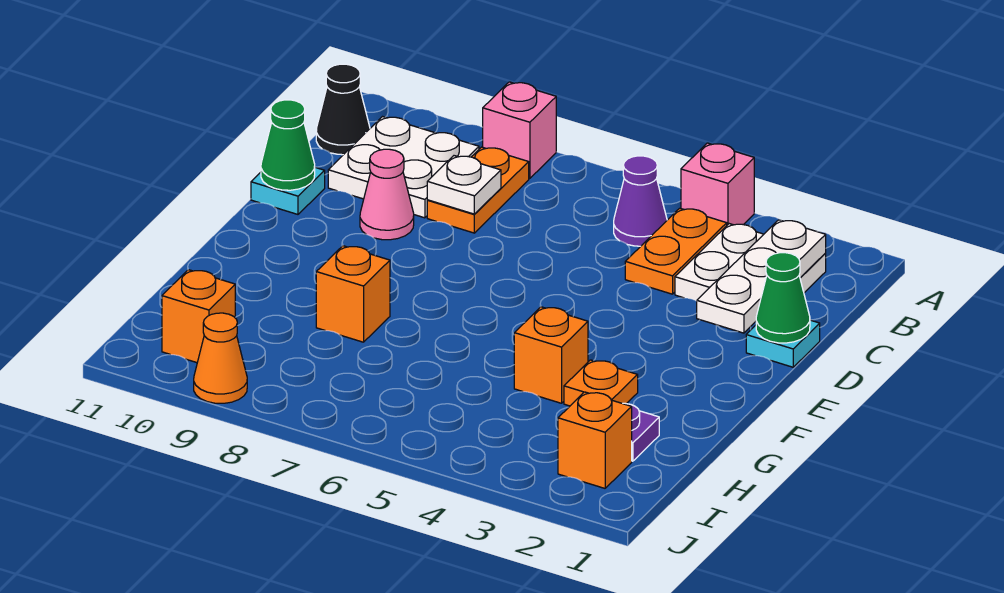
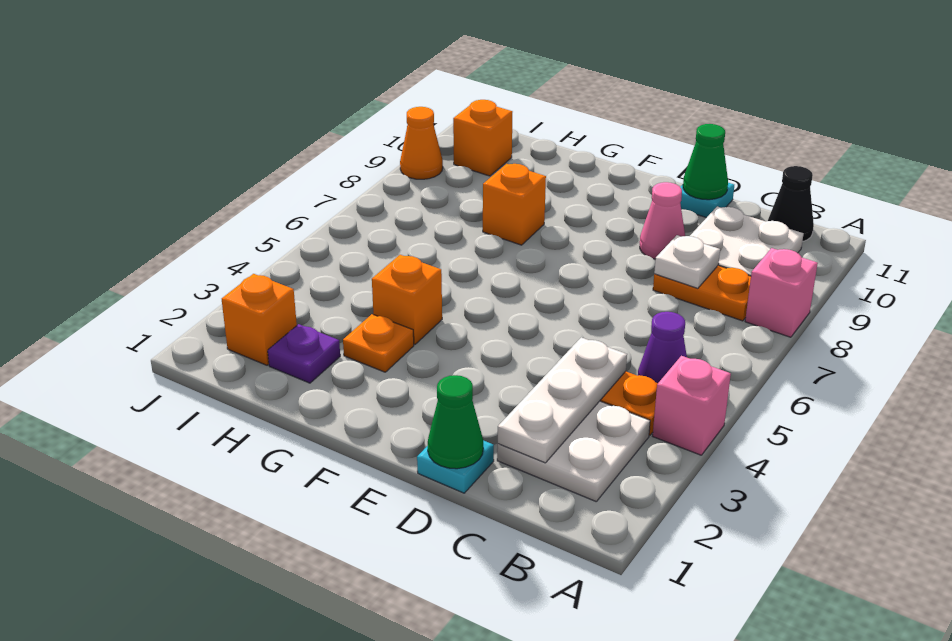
white plate B2:D2 level 2 -> white plate C2:C4 level 2

